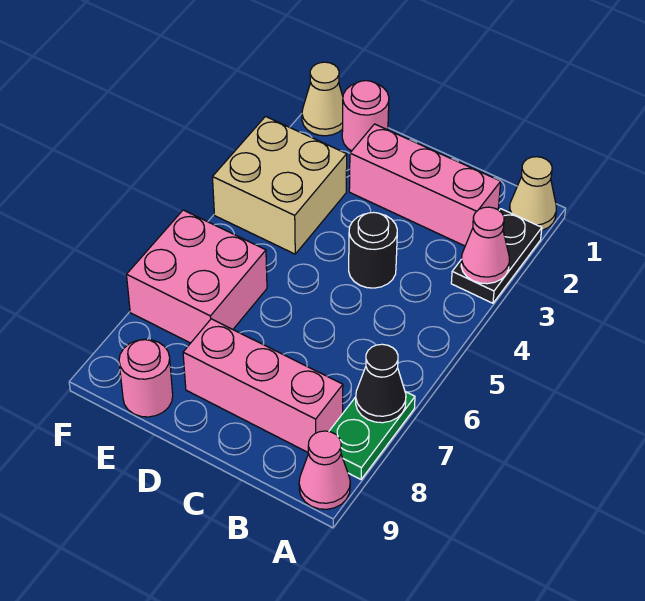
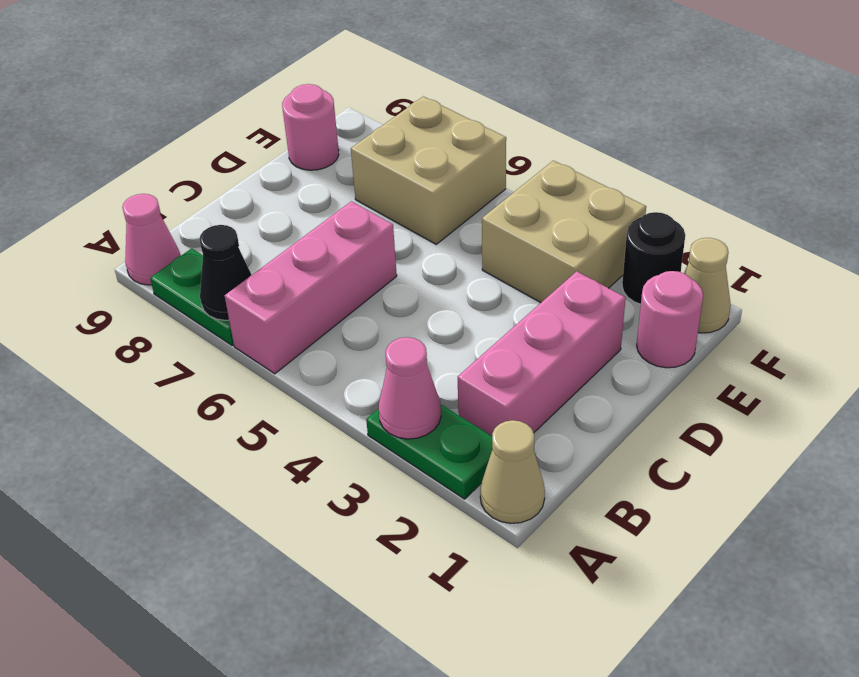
black plate A2:A3 level 1 -> green plate A2:A3 level 1
pink brick B8:D8 level 1 -> pink brick A6:C6 level 1
black round brick C4 level 1 -> black round brick F2 level 1
pink brick E6:F7 level 1 -> tan brick E6:F7 level 1

